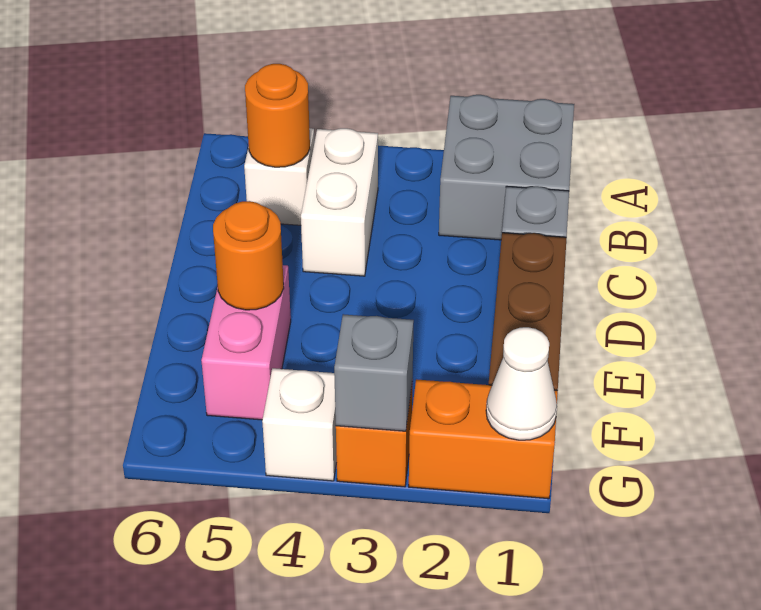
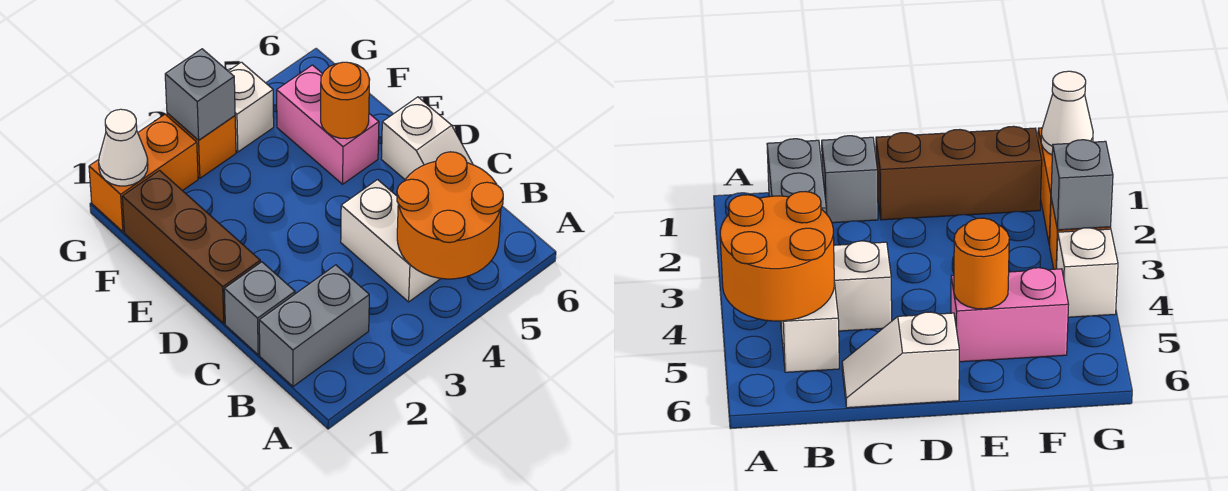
grey brick A1:B2 level 1 -> grey brick B1:B2 level 1
orange round brick B5 level 2 -> orange round brick A4:B5 level 2
none -> white slope C6:D6 level 1 top D

